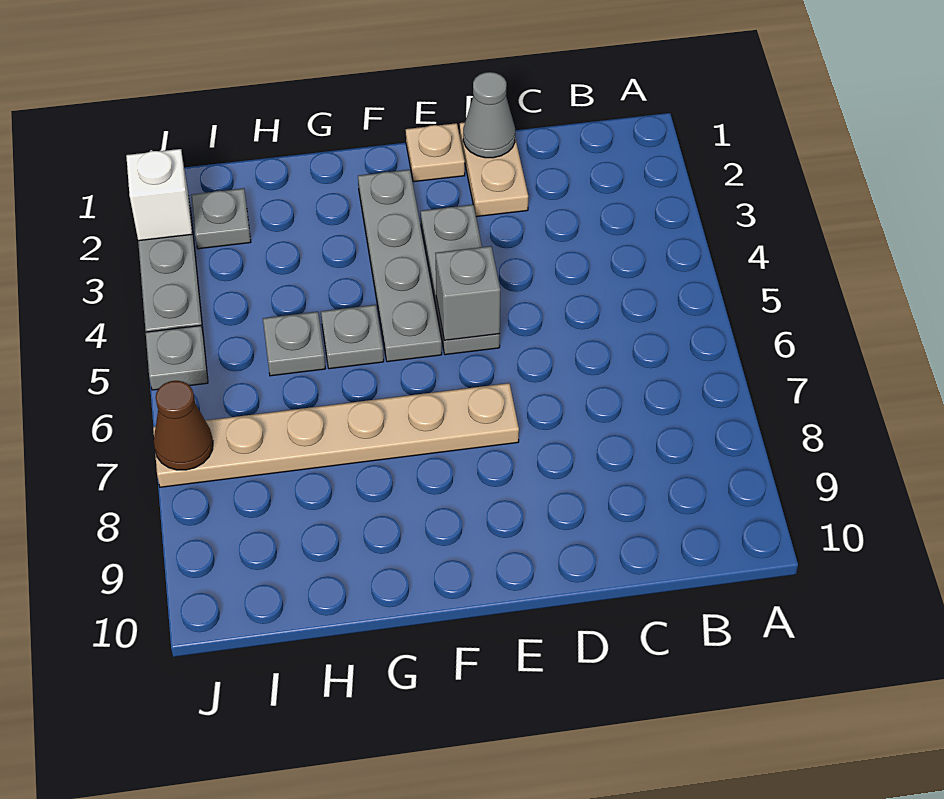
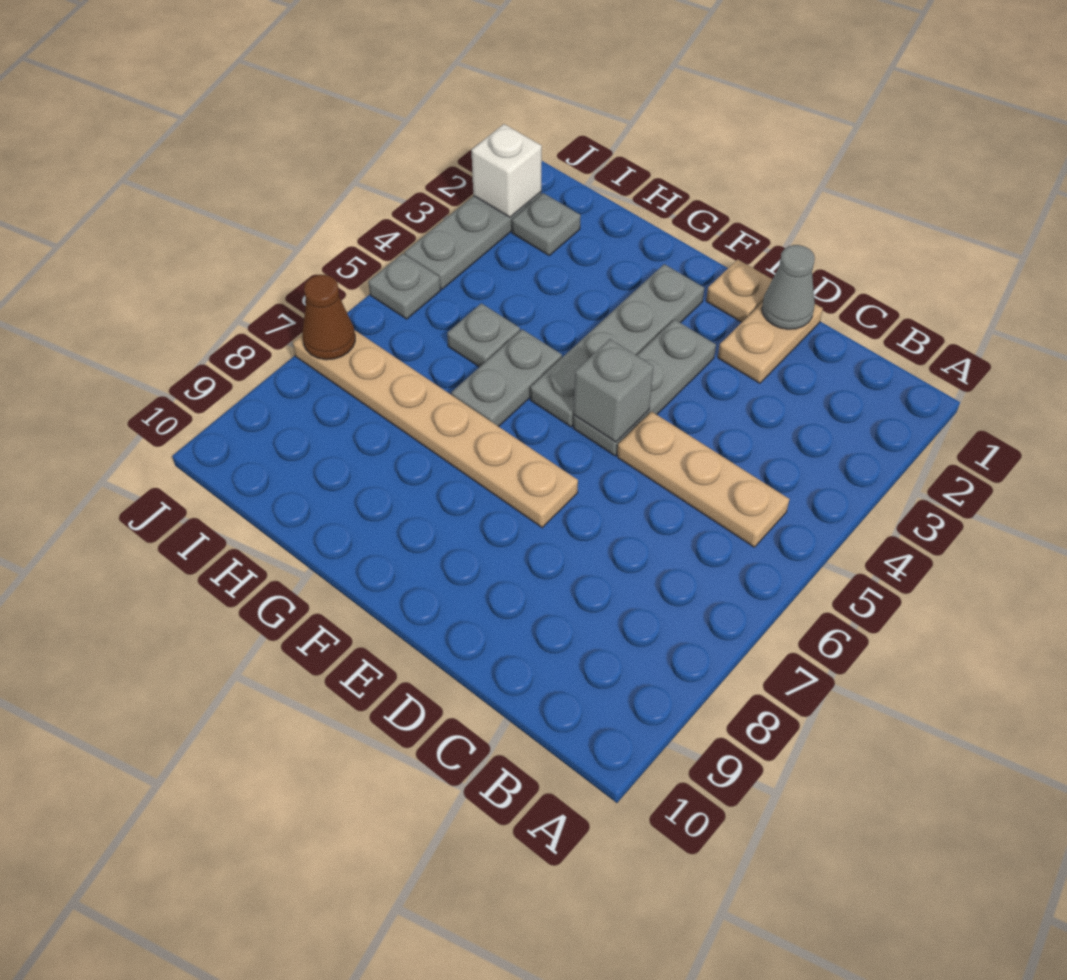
none -> tan plate B5:D5 level 1
grey plate G5 level 1 -> grey plate G5:G6 level 1

